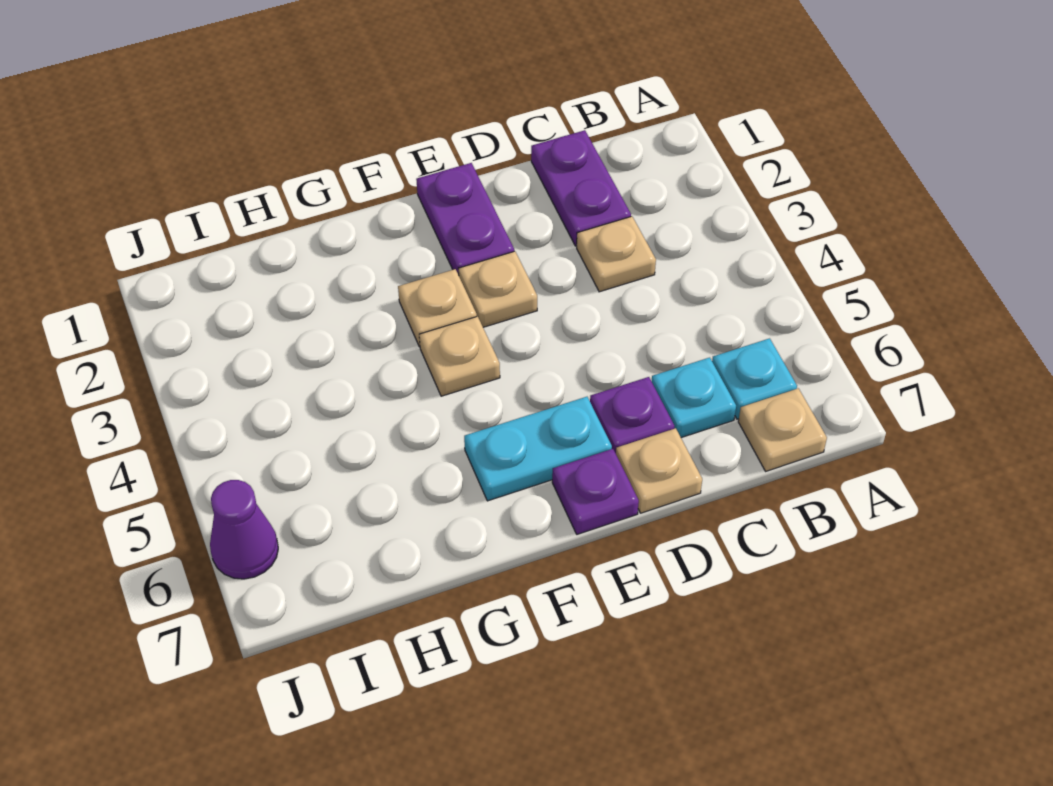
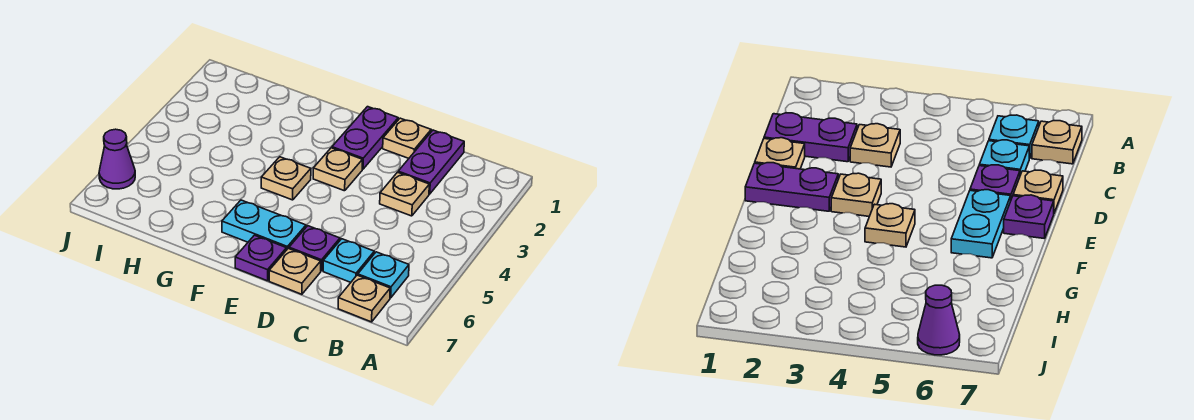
tan plate F3 level 1 -> tan plate D1 level 1

